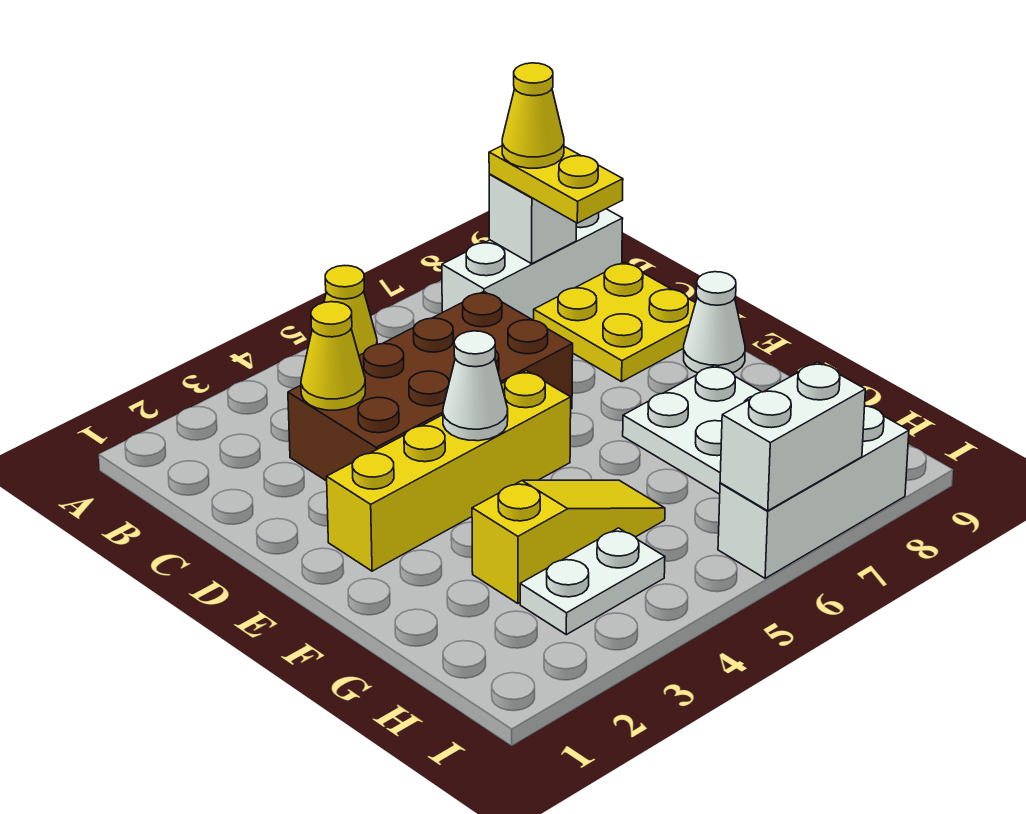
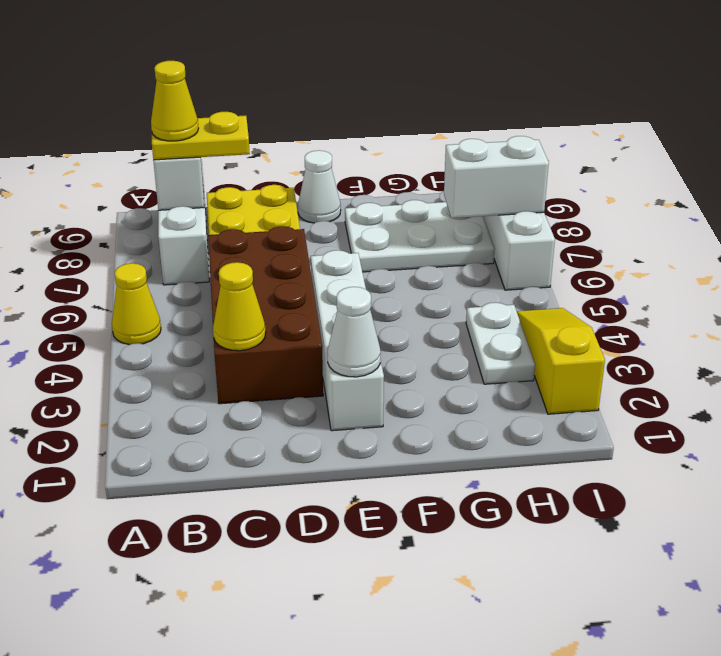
yellow brick E2:E5 level 1 -> white brick E2:E5 level 1
white cone E4 level 2 -> white cone E2 level 2
yellow slope G3:G5 level 1 top 3 -> yellow slope I2:I4 level 1 top 2
white brick I6:I7 level 2 -> white brick H7:I7 level 2

